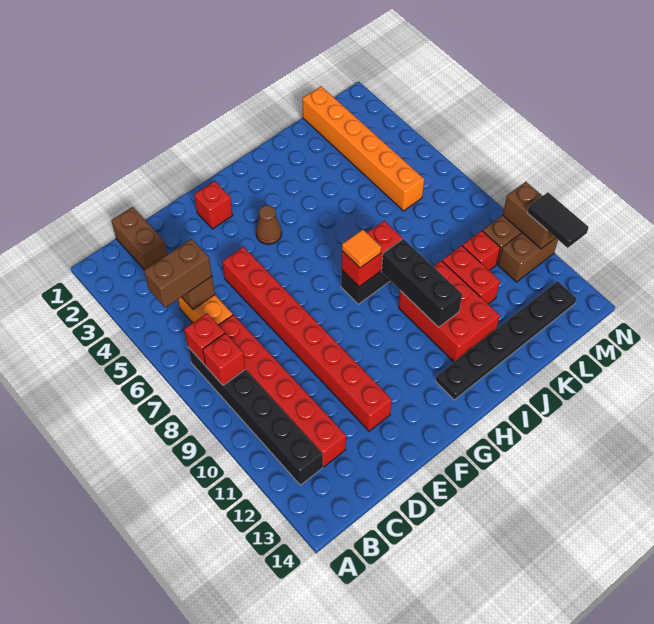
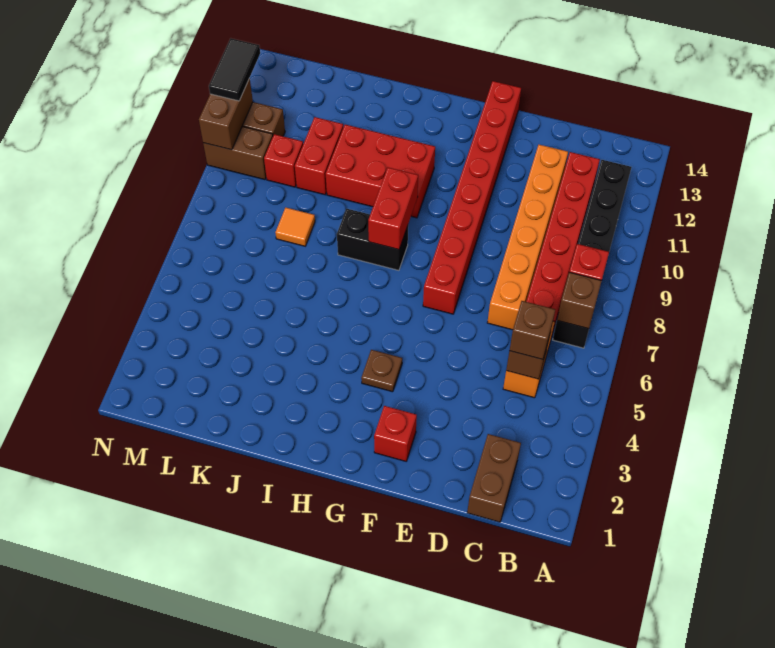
brown brick B5:C5 level 3 -> brown brick C5 level 3
red brick B7 level 2 -> brown brick B7 level 2
red brick E5:E12 level 1 -> red brick F7:F14 level 1
brown cone G4 level 1 -> brown plate G4 level 1
red brick H8:I8 level 2 -> red brick H8:H9 level 2
orange tile H8 level 3 -> orange tile K8 level 1
black plate H13:M13 level 1 -> none
black brick I9:I11 level 2 -> none
red brick I10:J12 level 1 -> red brick H10:J11 level 1
orange brick L1:L6 level 1 -> orange brick D7:D12 level 1

